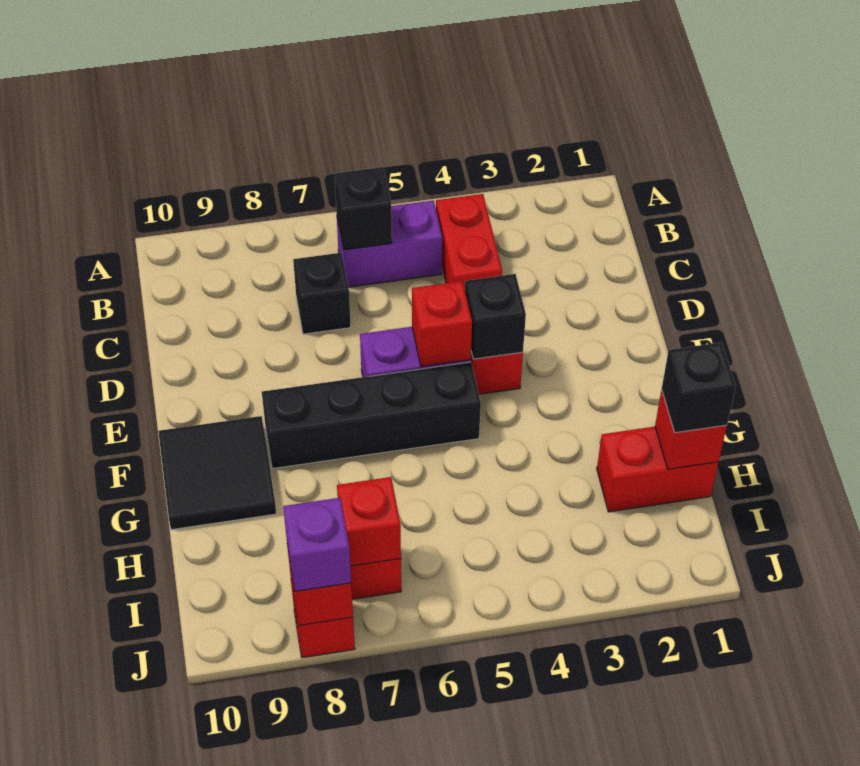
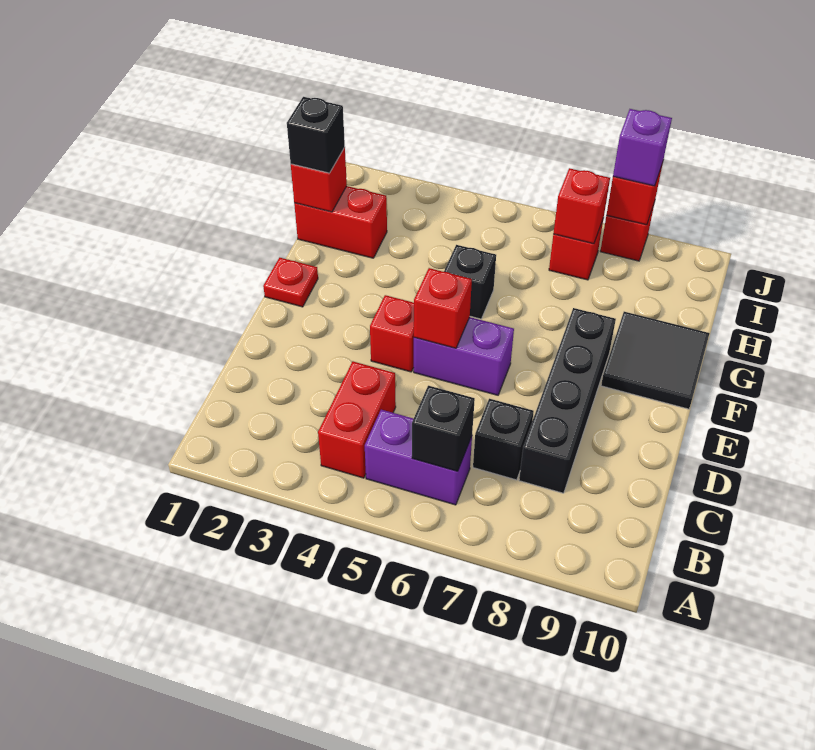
black brick E4 level 2 -> black brick G5 level 1
none -> red plate F1 level 1
black brick F5:F8 level 1 -> black brick C8:F8 level 1

